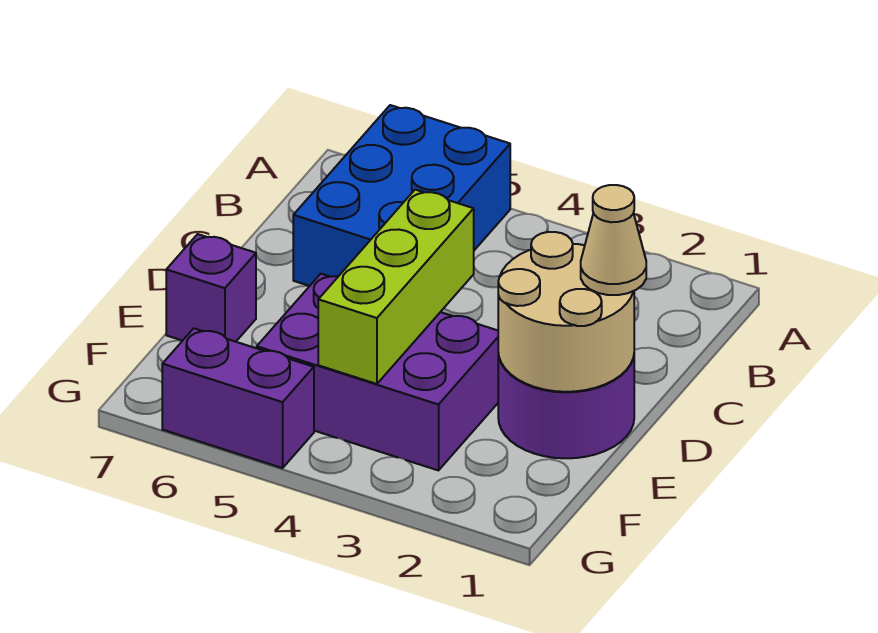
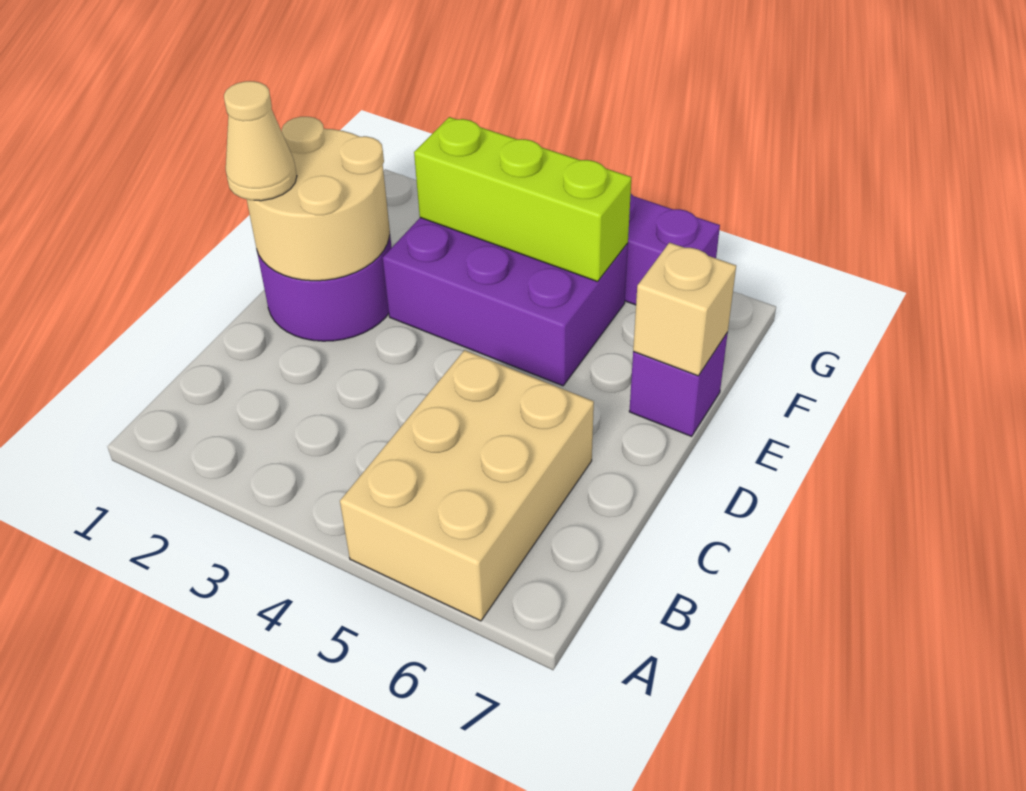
blue brick A5:C6 level 1 -> tan brick A5:C6 level 1
lime brick D4:F4 level 2 -> lime brick F3:F5 level 2
none -> tan brick E7 level 2

